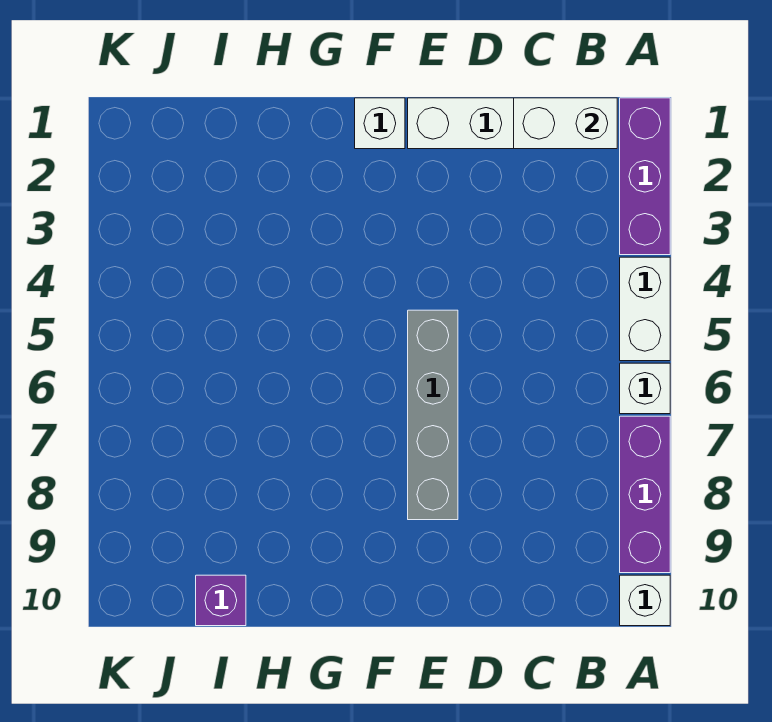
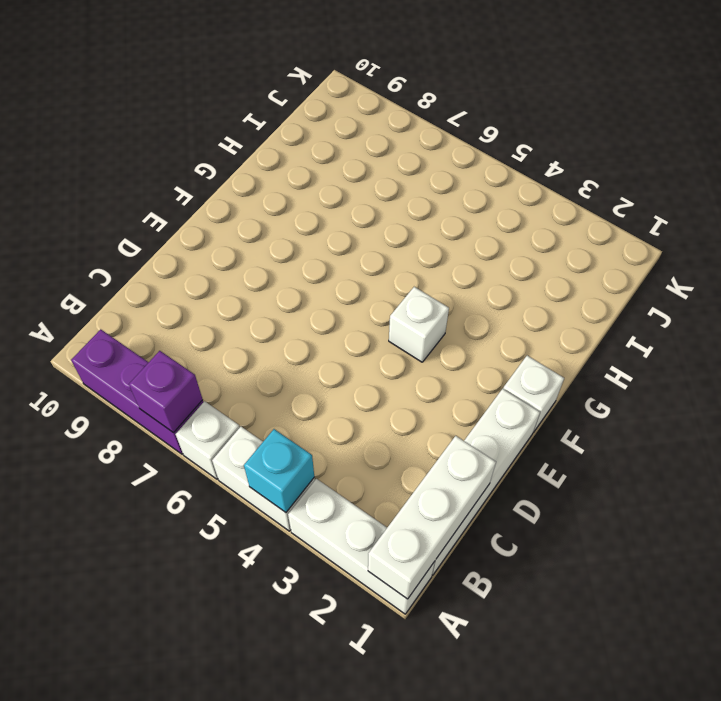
purple brick A1:A3 level 1 -> white brick A1:A3 level 1
none -> cyan brick A4 level 2
white brick A10 level 1 -> white brick F4 level 1
white brick B1:C1 level 2 -> white brick A1:C1 level 2
grey brick E5:E8 level 1 -> none
purple brick I10 level 1 -> purple brick A7 level 2

